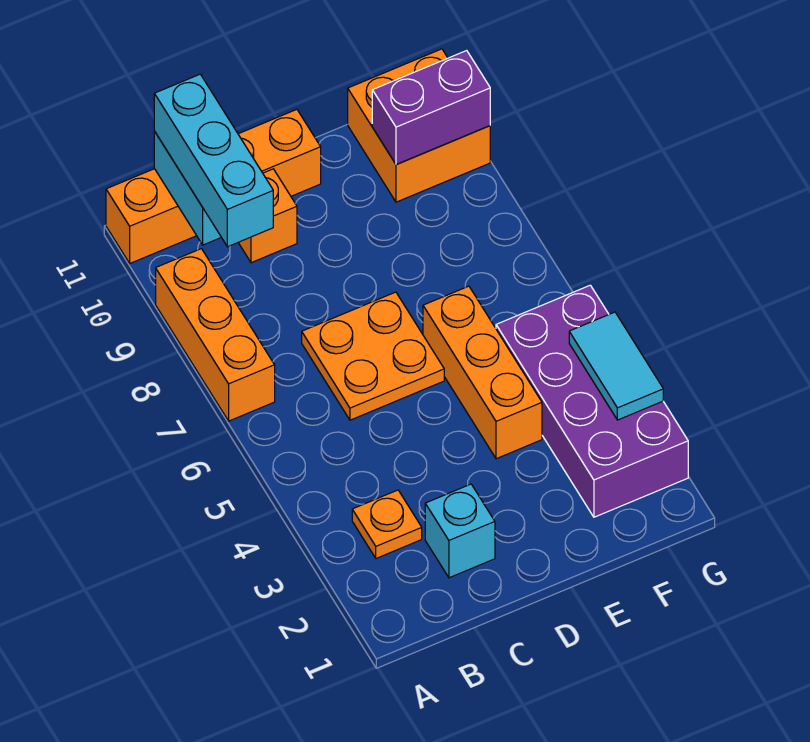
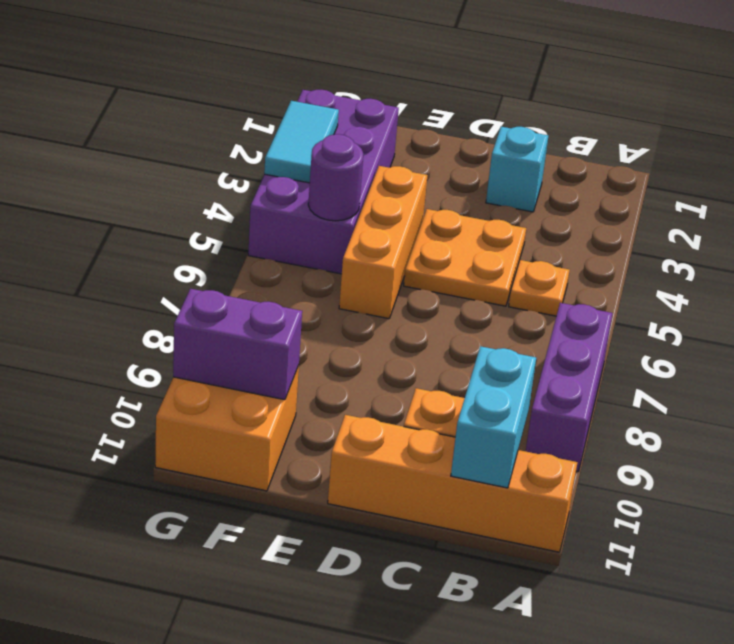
orange brick A7:A9 level 1 -> purple brick A7:A9 level 1
orange plate B3 level 1 -> orange plate B5 level 1
cyan brick B9:B11 level 3 -> none
orange plate C6:D7 level 1 -> orange plate C4:D5 level 1
none -> purple round brick F5 level 2

